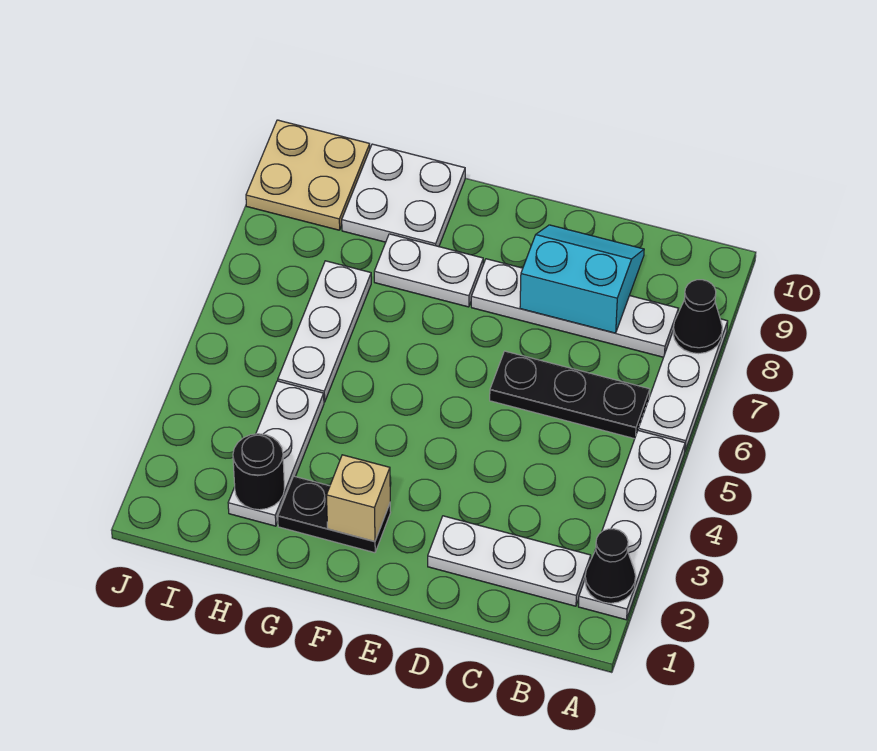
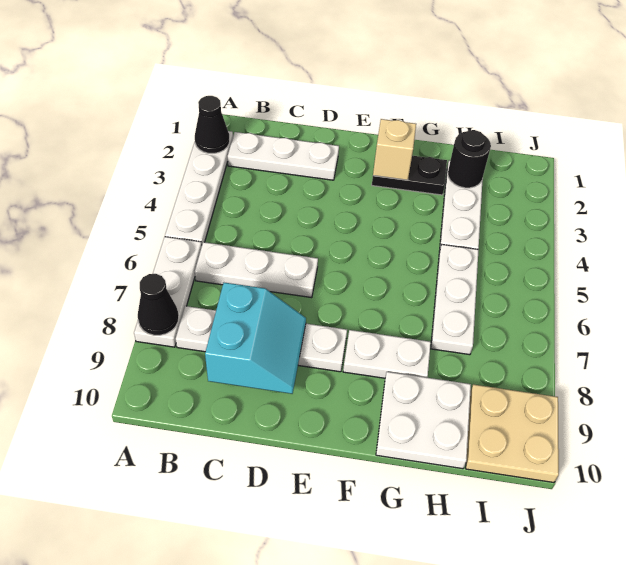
black plate B6:D6 level 1 -> white plate B6:D6 level 1
cyan slope C8:D9 level 2 top 8 -> cyan slope C8:D9 level 2 top C

